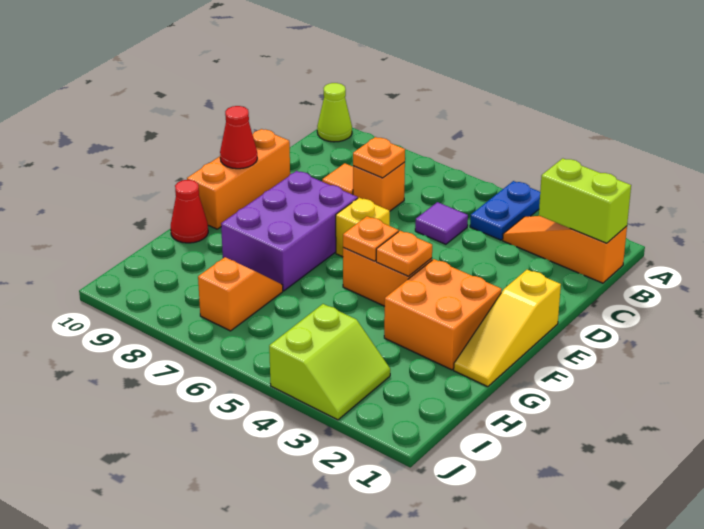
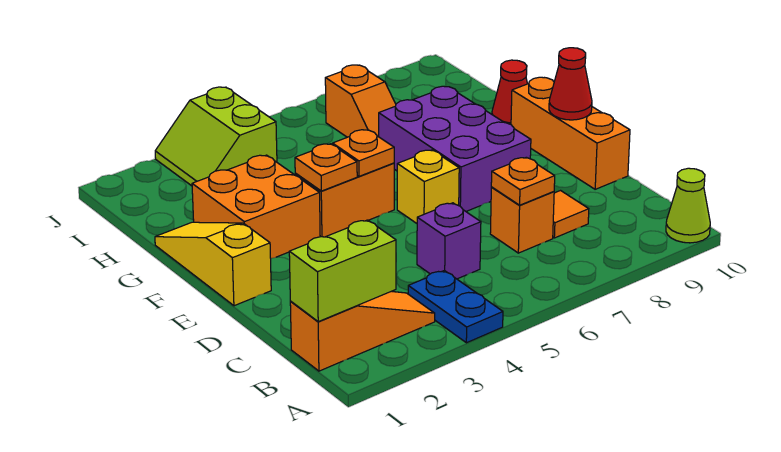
purple tile C5 level 1 -> purple brick C5 level 1

